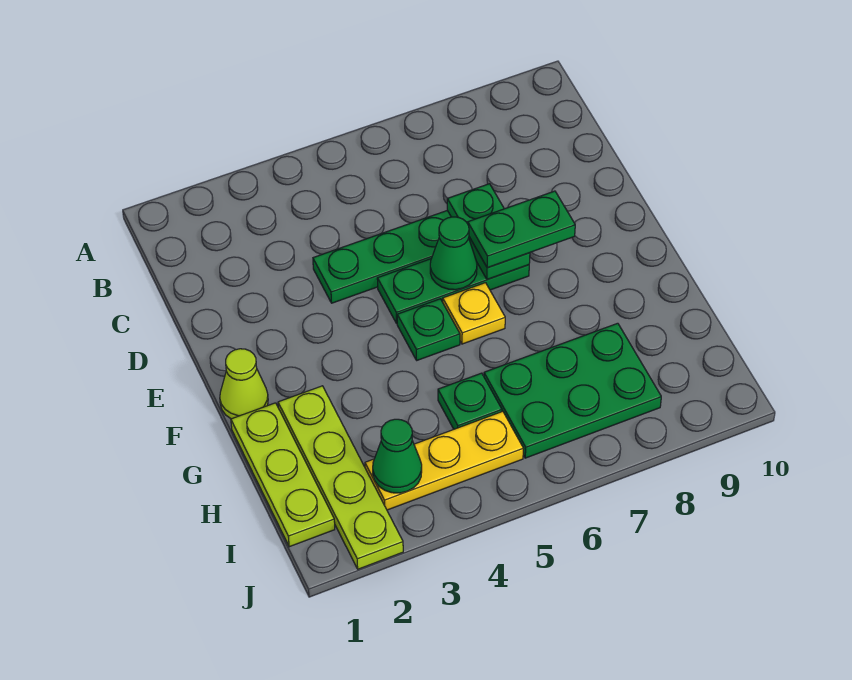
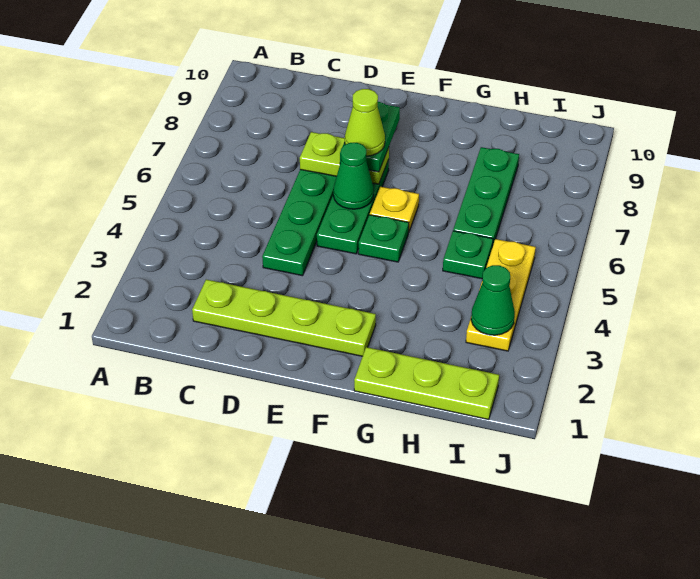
green plate D7:E7 level 2 -> lime plate D7:E7 level 2
lime cone F1 level 1 -> lime cone E7 level 4
lime plate G2:J2 level 1 -> lime plate C2:F2 level 1
green plate H6:I8 level 1 -> green plate H6:H8 level 1

